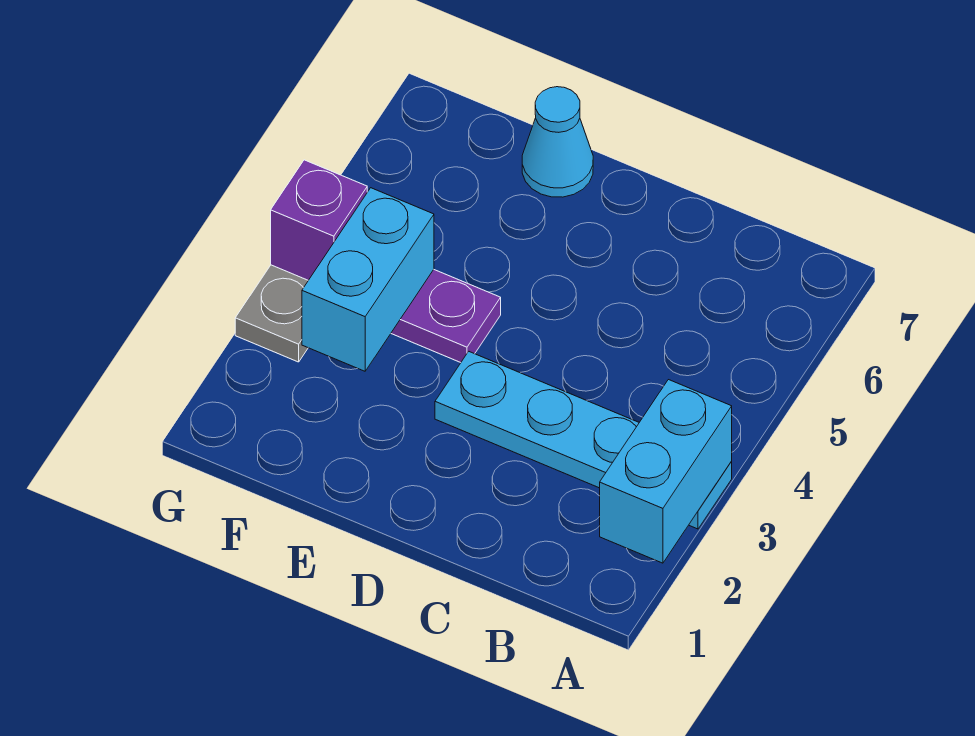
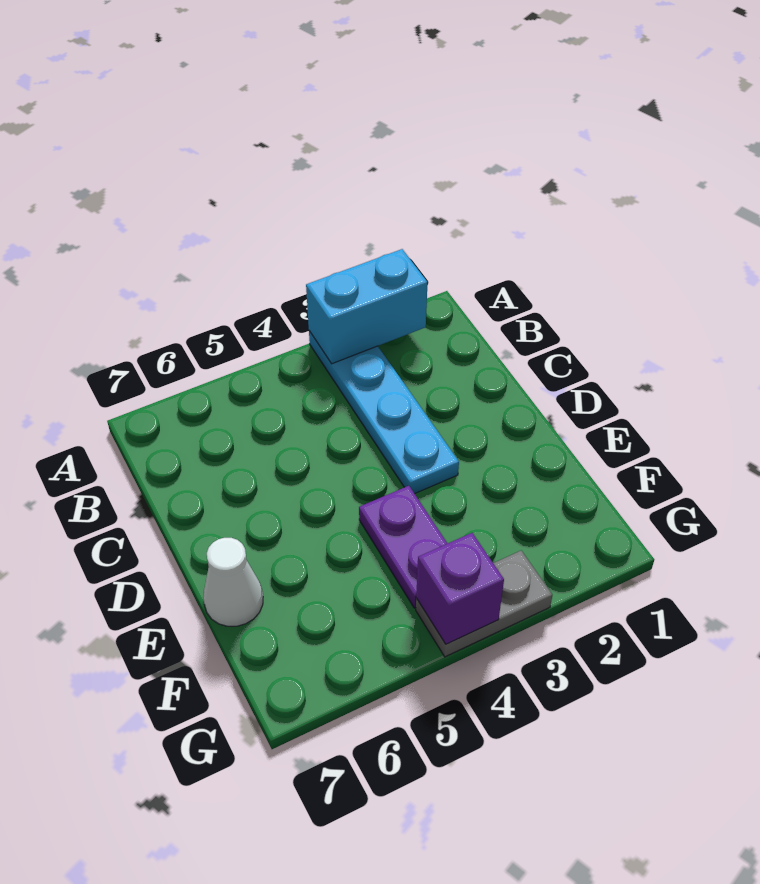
cyan cone E7 level 1 -> white cone E7 level 1
cyan brick F3:F4 level 2 -> none

